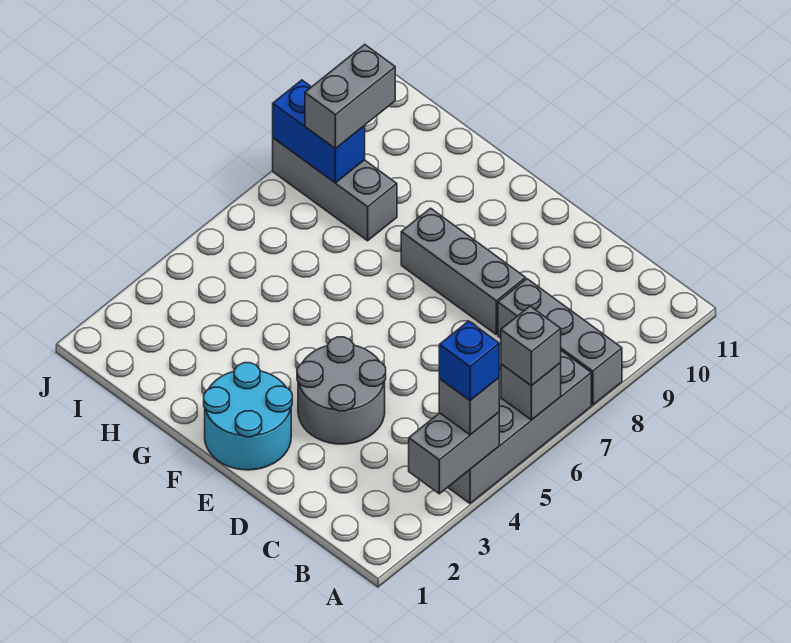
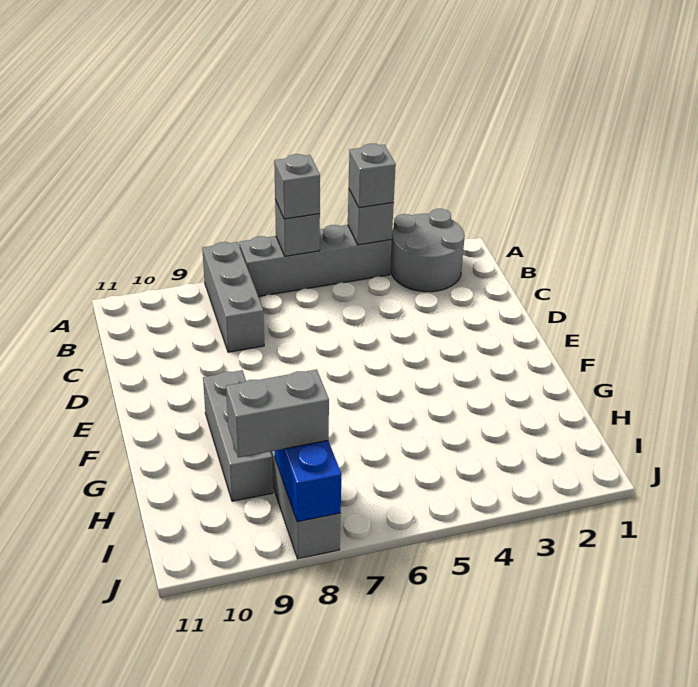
grey brick A3:A4 level 2 -> grey brick A4 level 2
blue brick A4 level 4 -> none
grey round brick D3:E4 level 1 -> grey round brick A2:B3 level 1
grey brick D8:F8 level 1 -> grey brick F9:H9 level 1
cyan round brick E1:F2 level 1 -> none

